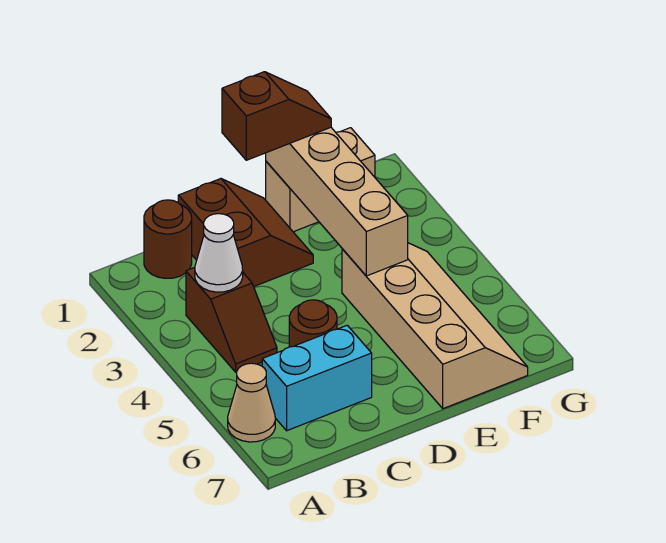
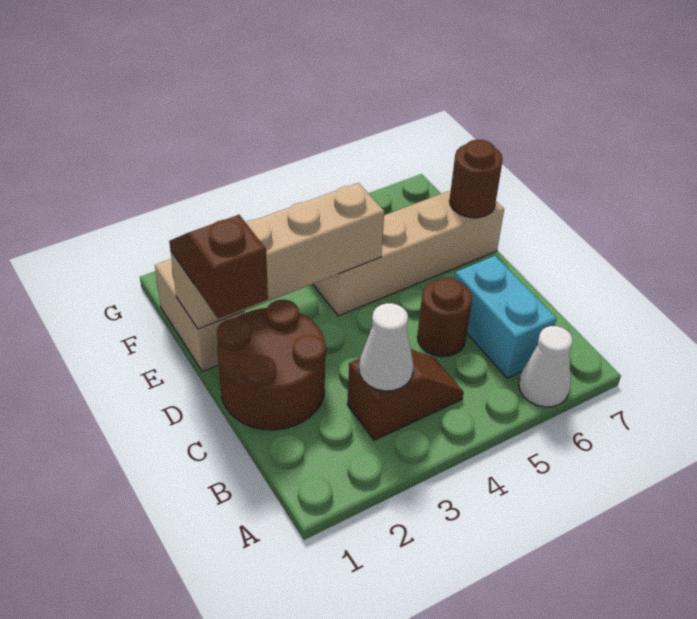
tan cone A6 level 1 -> white cone A6 level 1
brown round brick B1 level 1 -> brown round brick E7 level 2
brown slope C1:D2 level 1 top C -> brown round brick C1:D2 level 1

